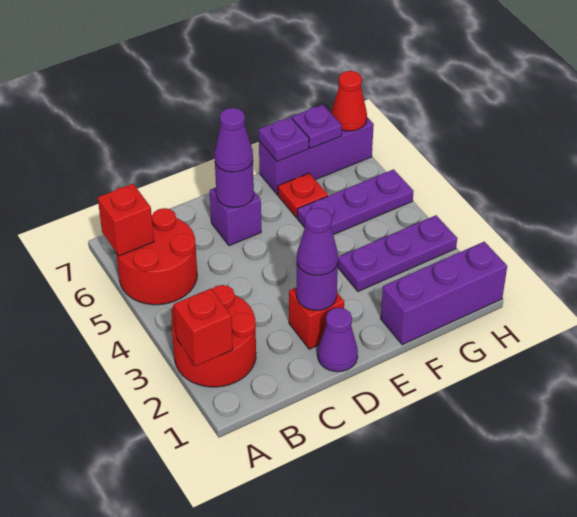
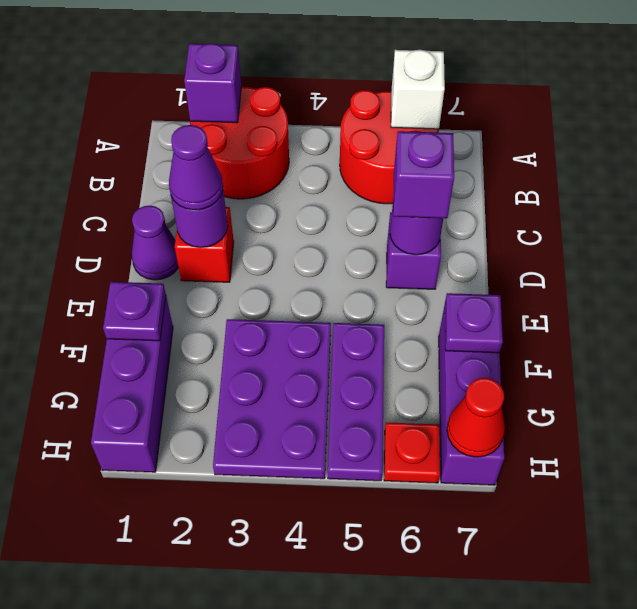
red brick A2 level 2 -> purple brick A2 level 2
red brick A6 level 2 -> white brick A6 level 2
purple cone D6 level 3 -> purple brick D6 level 3
purple plate F3:H3 level 1 -> purple plate F3:H4 level 1
red plate F6 level 1 -> red plate H6 level 1
purple plate G7 level 2 -> purple plate F1 level 2

